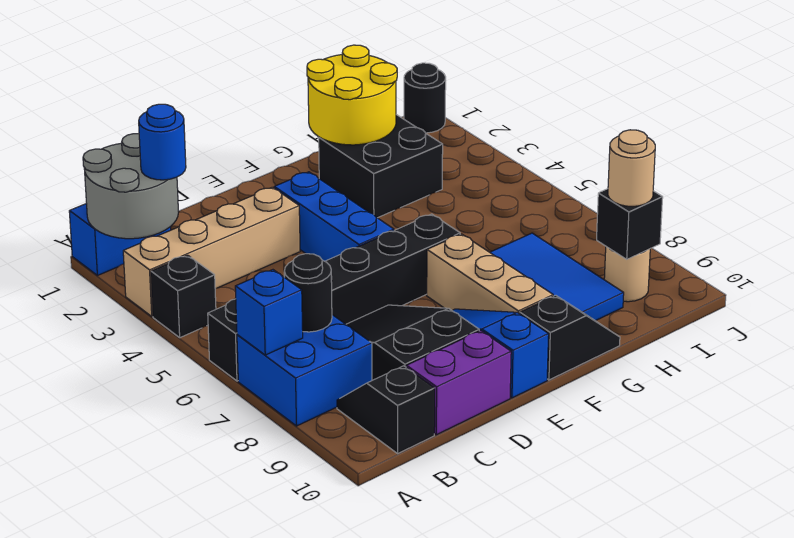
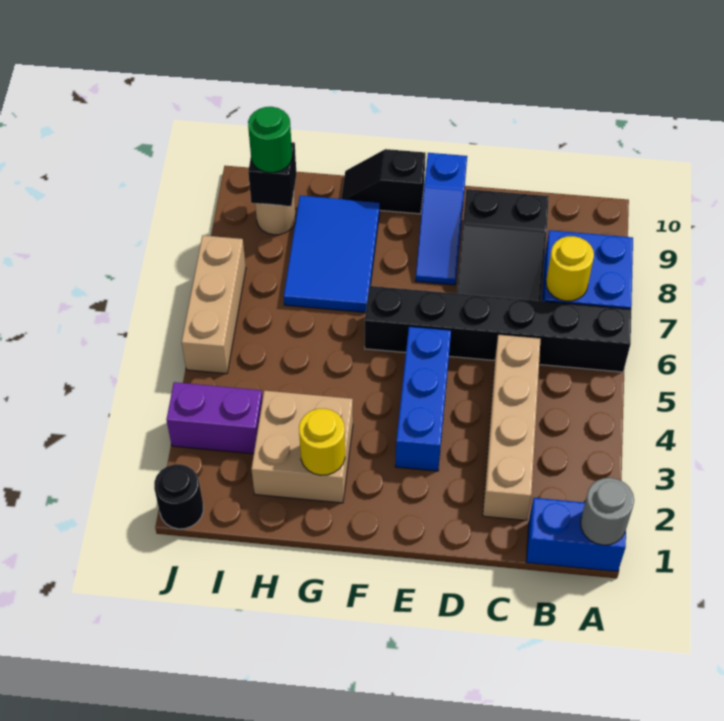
grey round brick A1:B2 level 2 -> grey round brick A1 level 2
tan brick A3:D3 level 1 -> tan brick C2:C5 level 1
black brick A4 level 1 -> none
blue brick A7 level 2 -> none
blue round brick B2 level 3 -> none
black round brick B7 level 2 -> yellow round brick B7 level 2
black slope B9:B10 level 1 top 10 -> none
purple brick C10:D10 level 1 -> purple brick I3:J3 level 1
tan brick F7:F9 level 1 -> tan brick J5:J7 level 1
yellow round brick G1:H2 level 2 -> yellow round brick G2 level 2
black brick G2:H3 level 1 -> tan brick G2:H3 level 1
tan round brick I9 level 3 -> green round brick I9 level 3

